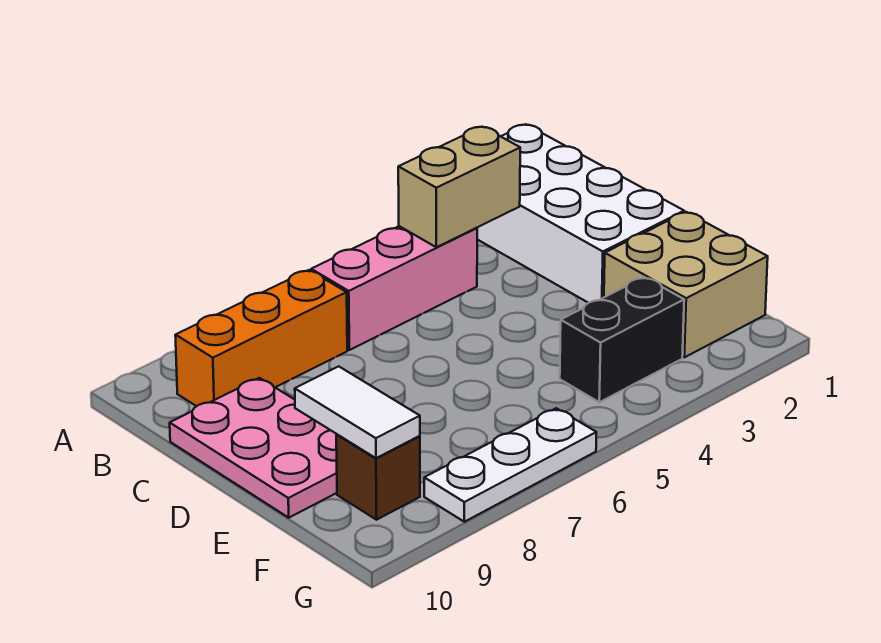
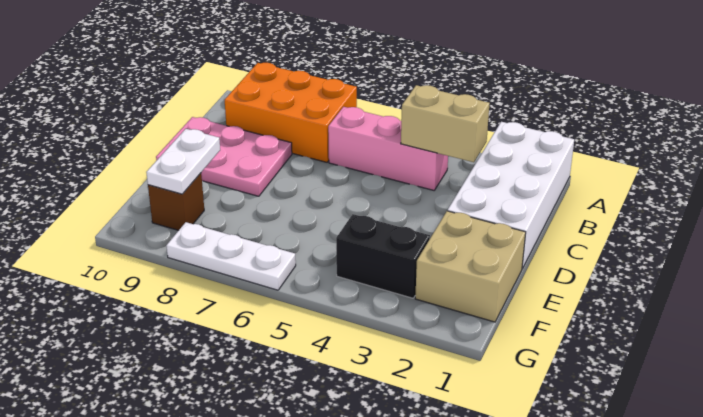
orange brick B7:B9 level 1 -> orange brick A7:B9 level 1
pink plate C9:E10 level 1 -> pink plate C8:D10 level 1
white tile E9:F9 level 2 -> white plate E9:F9 level 2

